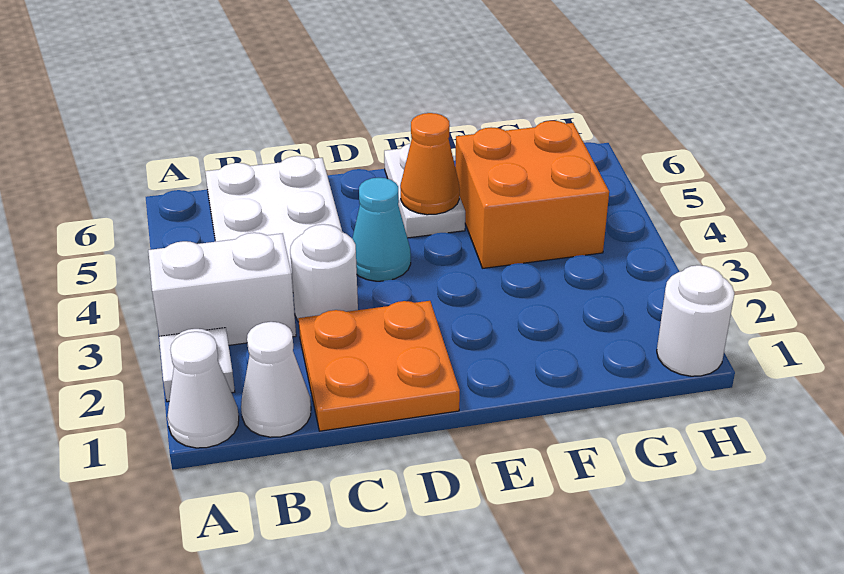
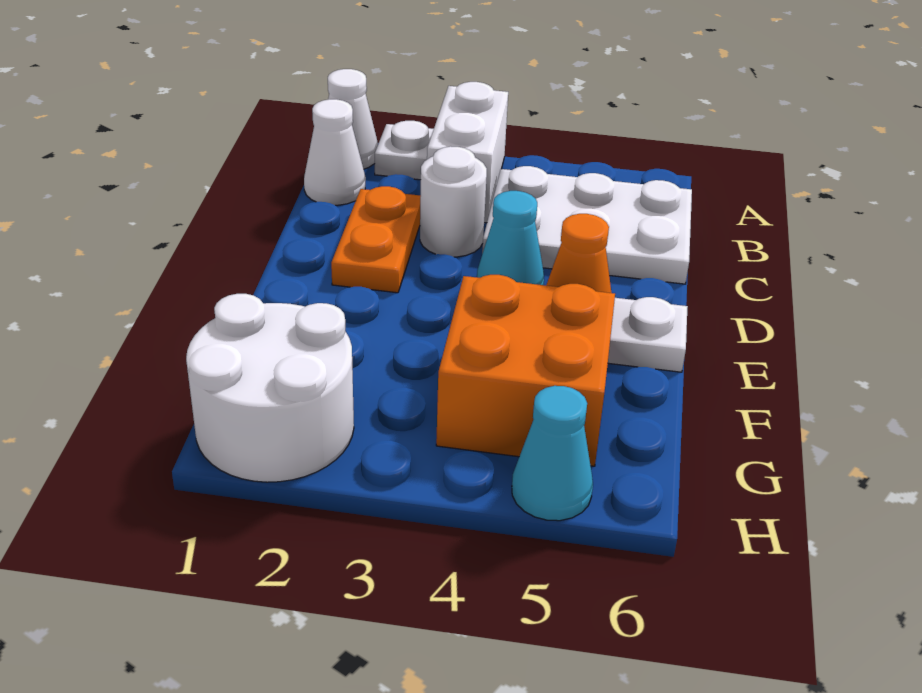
orange plate C1:D2 level 1 -> orange plate C2:D2 level 1
white round brick H1 level 1 -> white round brick G1:H2 level 1
none -> cyan cone H5 level 1

